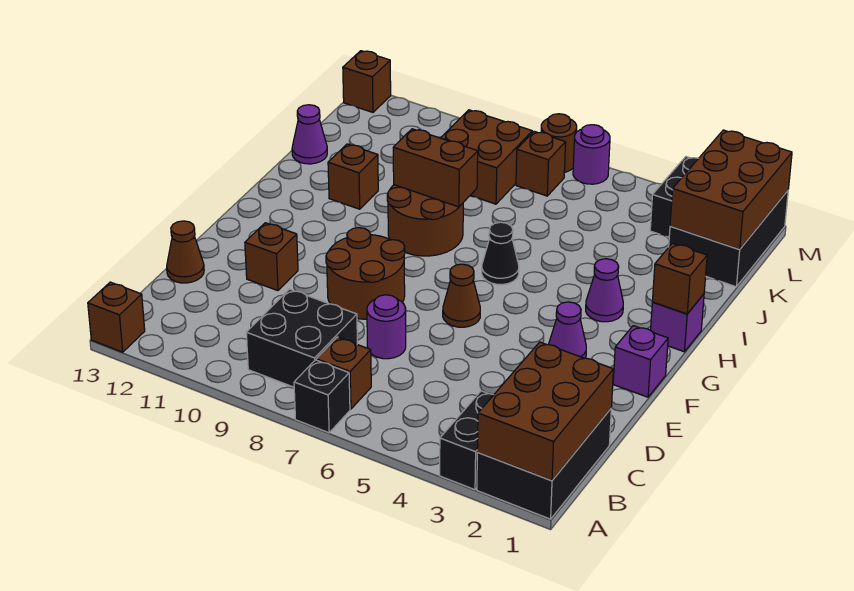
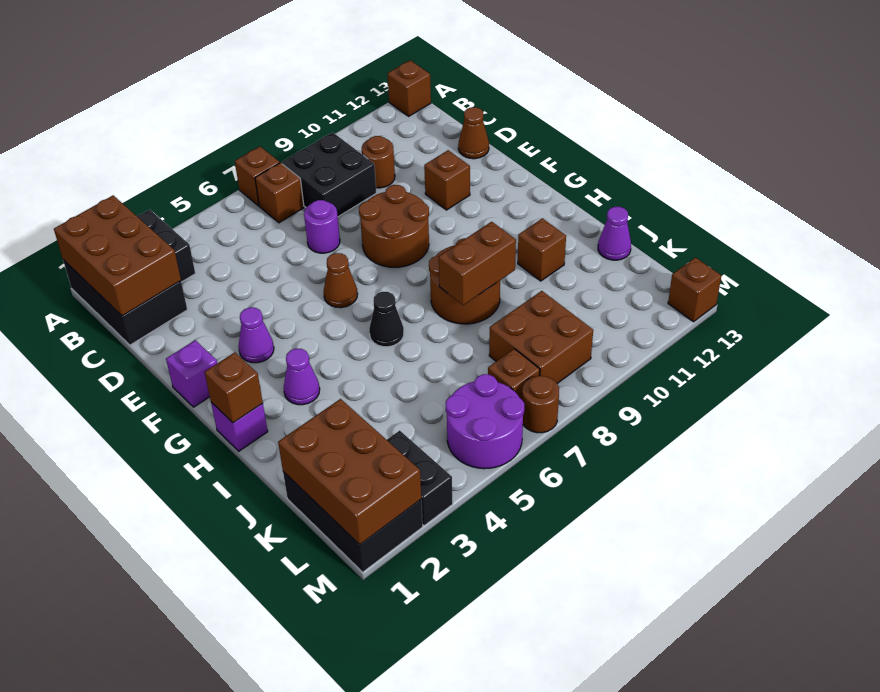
black brick A7 level 1 -> brown brick A7 level 1
none -> brown round brick C10 level 1
purple round brick M6 level 1 -> purple round brick L5:M6 level 1

